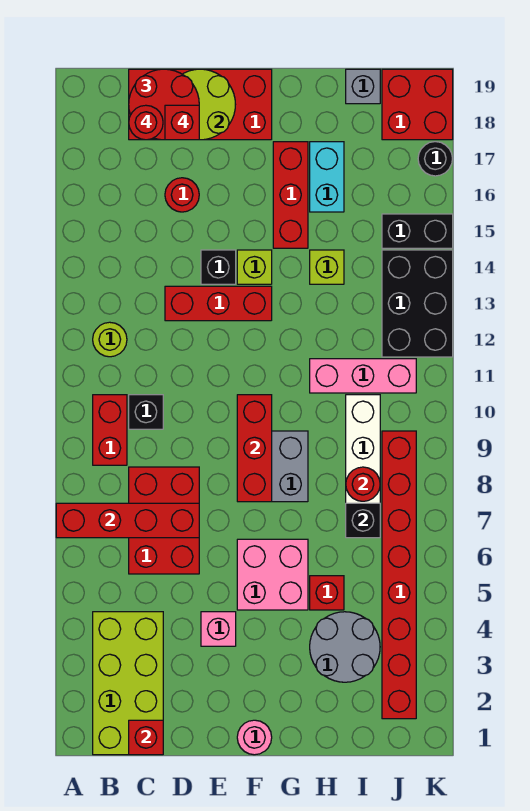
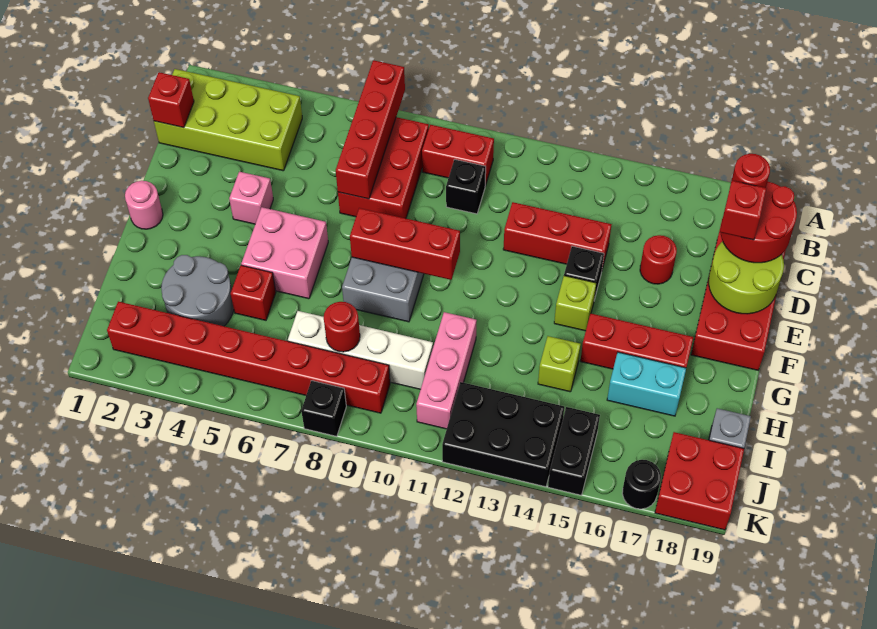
lime round brick B12 level 1 -> none
red brick C6:D8 level 1 -> red brick B7:D8 level 1
red brick D13:F13 level 1 -> red brick D12:D14 level 1
black brick I7 level 2 -> black brick K8 level 1

